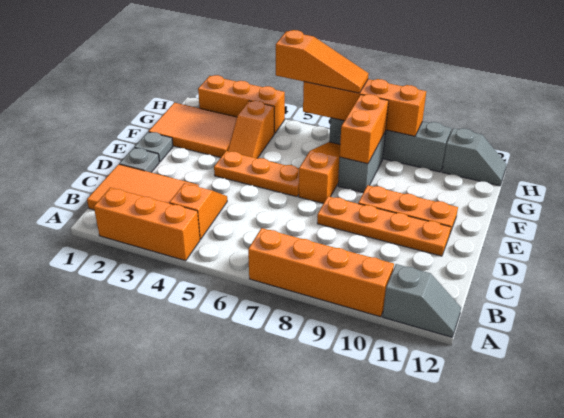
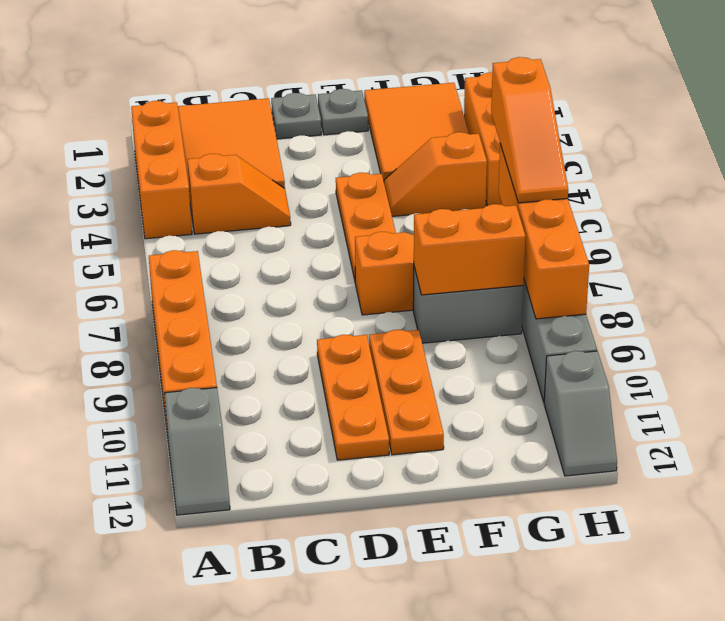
orange plate D8:D11 level 1 -> orange plate D9:D11 level 1

